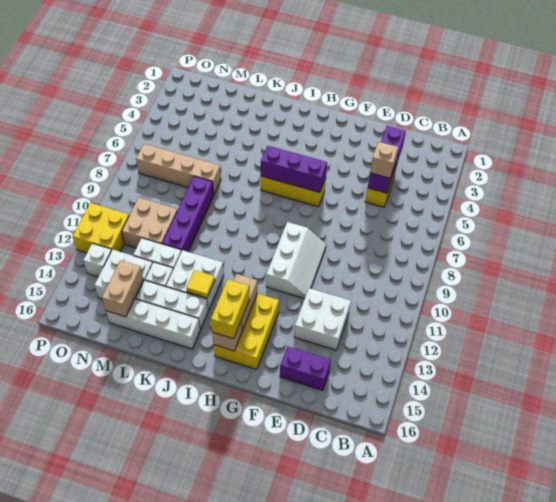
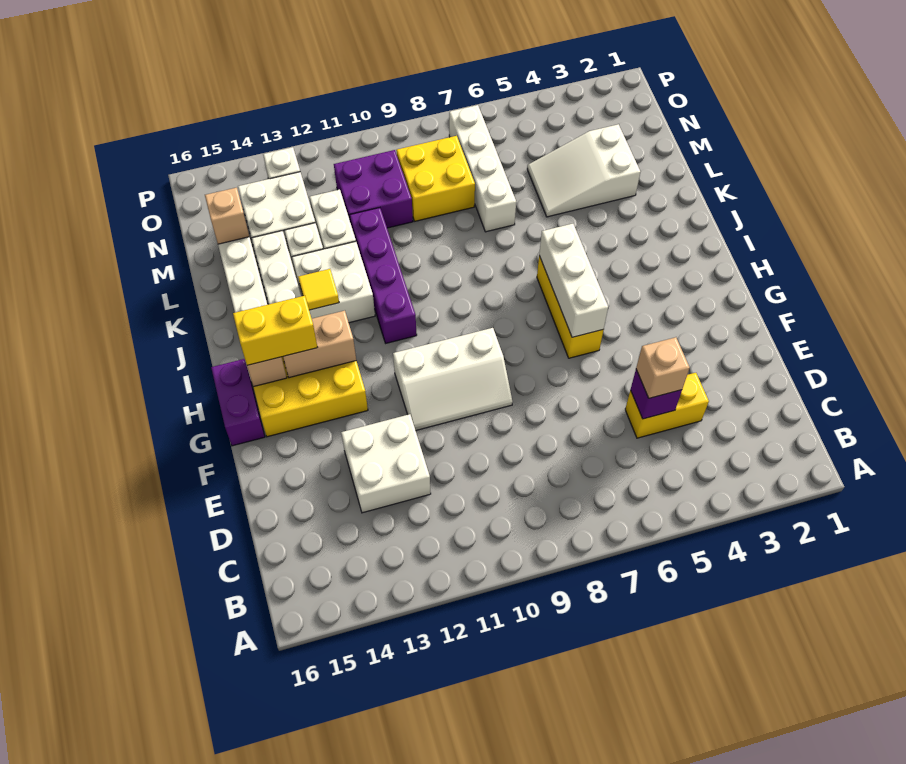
purple brick D3:D5 level 2 -> purple brick D5 level 2
purple brick D15:E15 level 1 -> purple brick G16:H16 level 1
purple brick G6:I6 level 2 -> white brick G6:I6 level 2
none -> white slope L3:M5 level 1 top 3
tan brick L7:O7 level 1 -> white brick L7:O7 level 1
purple brick L8:L11 level 1 -> purple brick I11:L11 level 1
tan brick M10:N11 level 1 -> purple brick M10:N11 level 1
tan brick M14:M15 level 2 -> tan brick M15 level 2
yellow brick O11:P12 level 1 -> yellow brick M8:N9 level 1

